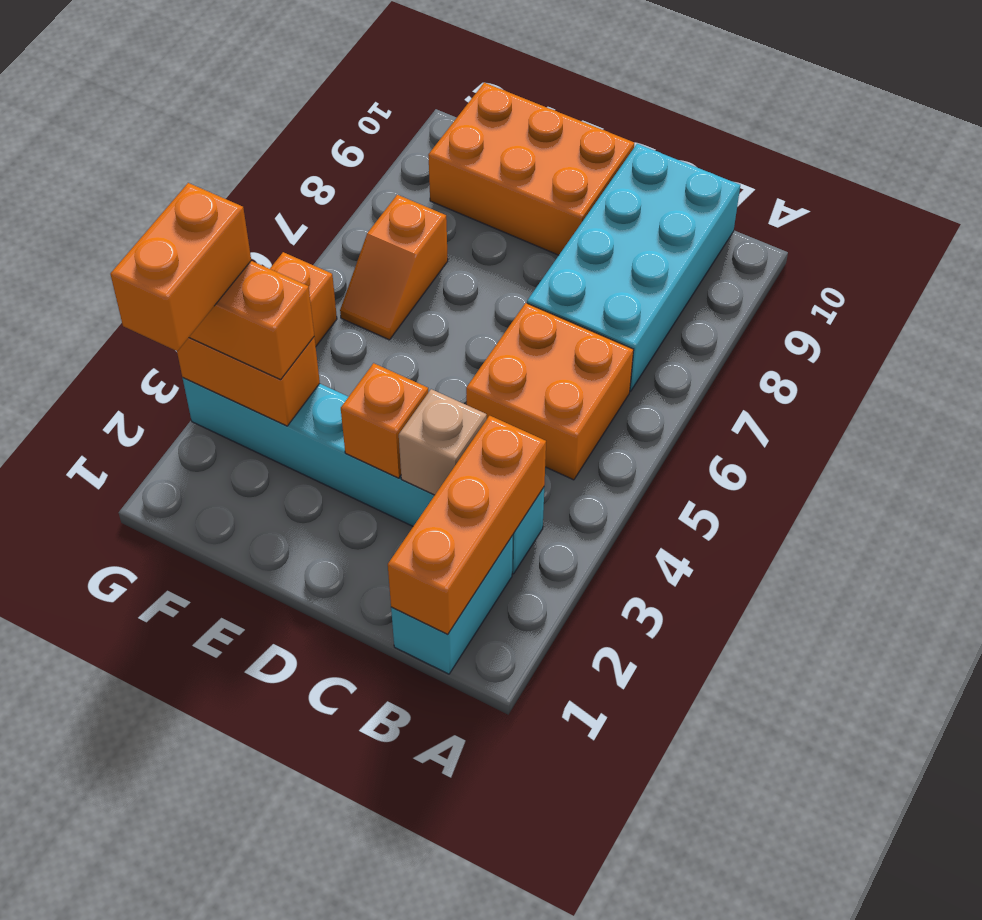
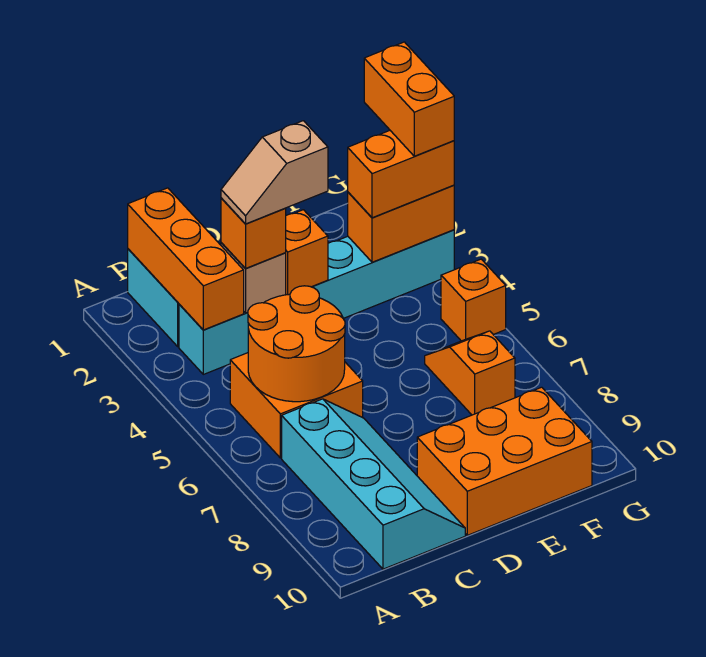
none -> orange round brick B5:C6 level 2
cyan brick B7:C10 level 1 -> cyan slope B7:C10 level 1 top B
none -> orange brick C3 level 3
none -> tan slope C3:D3 level 4 top D

